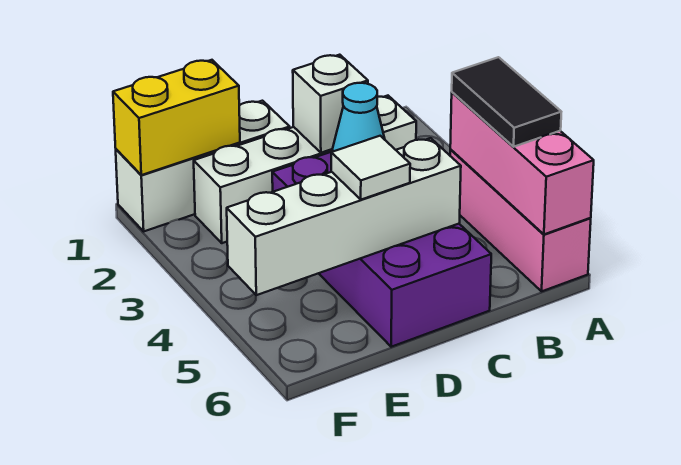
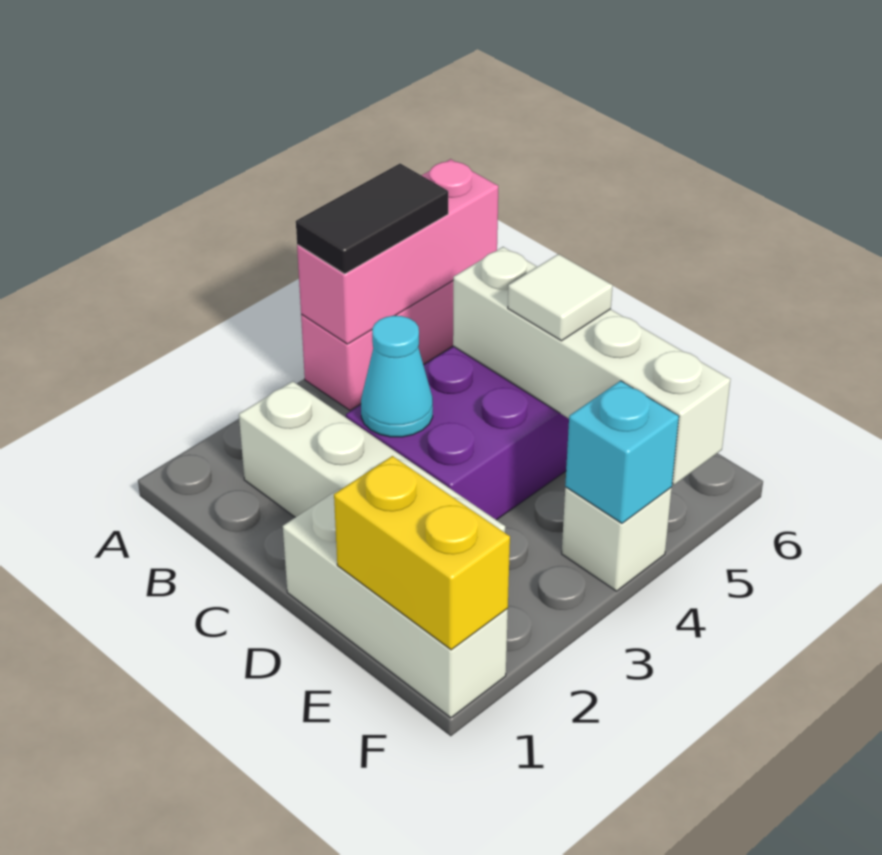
white brick C2 level 2 -> white brick F4 level 1
none -> cyan brick F4 level 2

